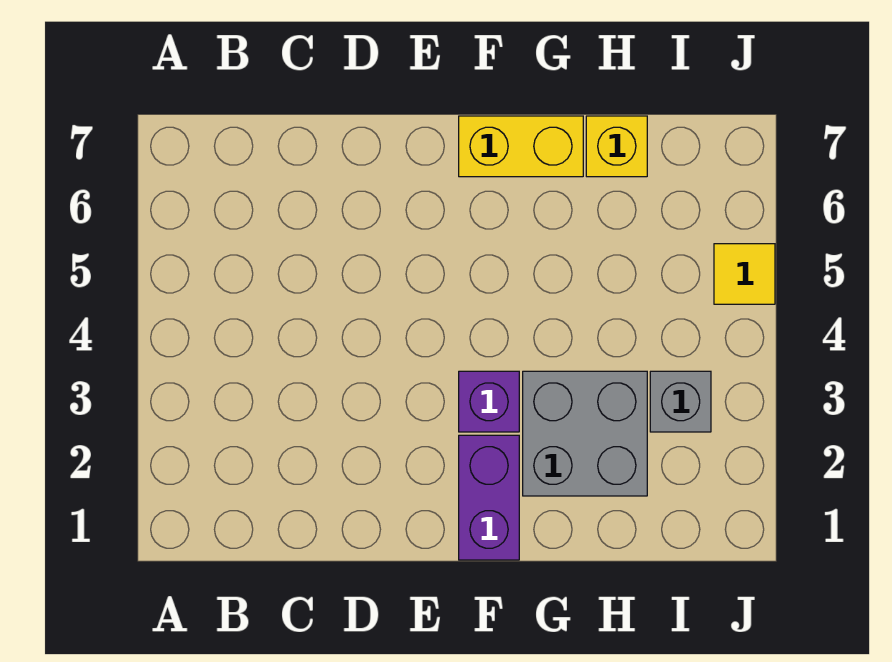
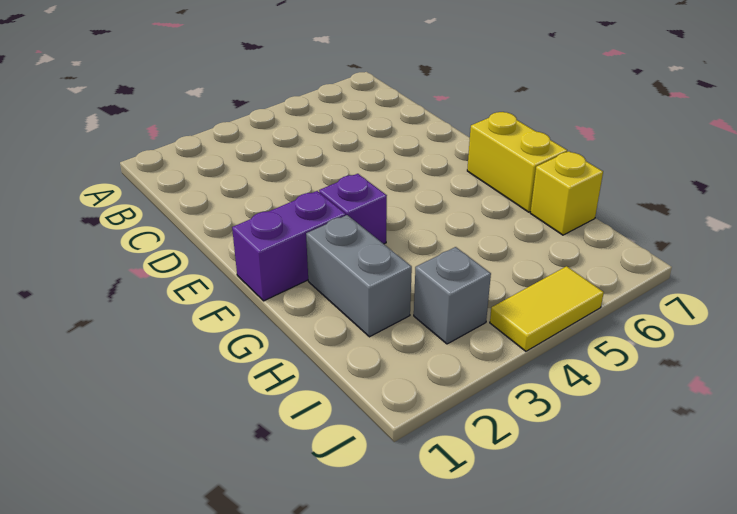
grey brick G2:H3 level 1 -> grey brick G2:H2 level 1
yellow tile J5 level 1 -> yellow tile J4:J5 level 1

